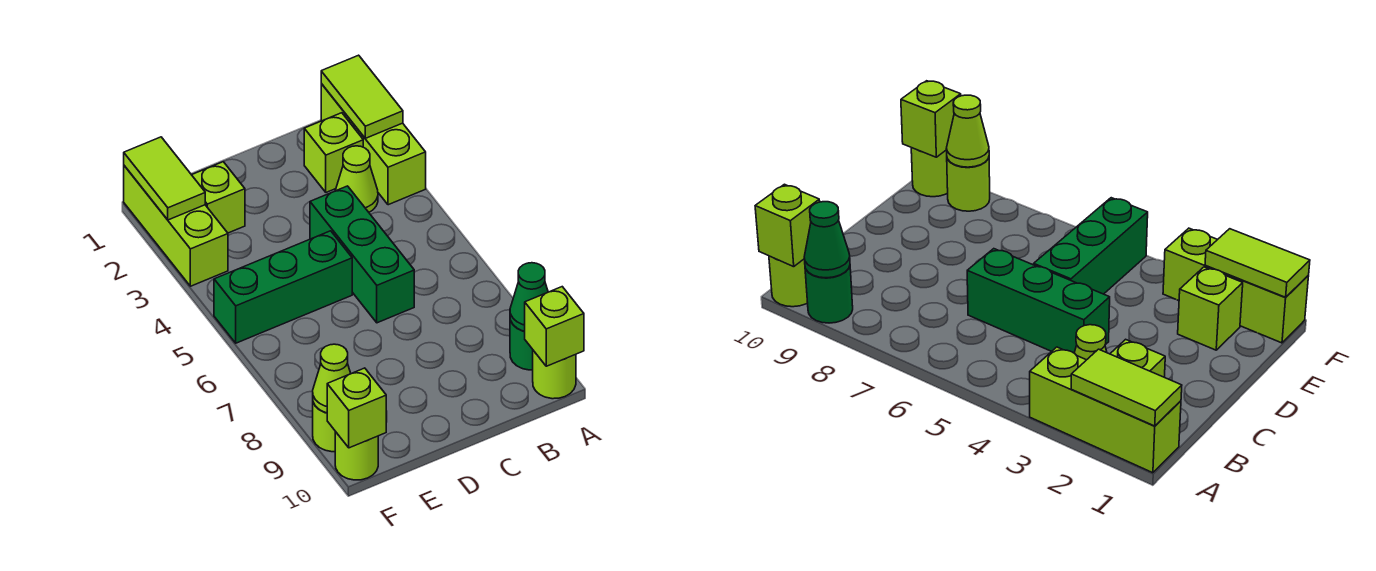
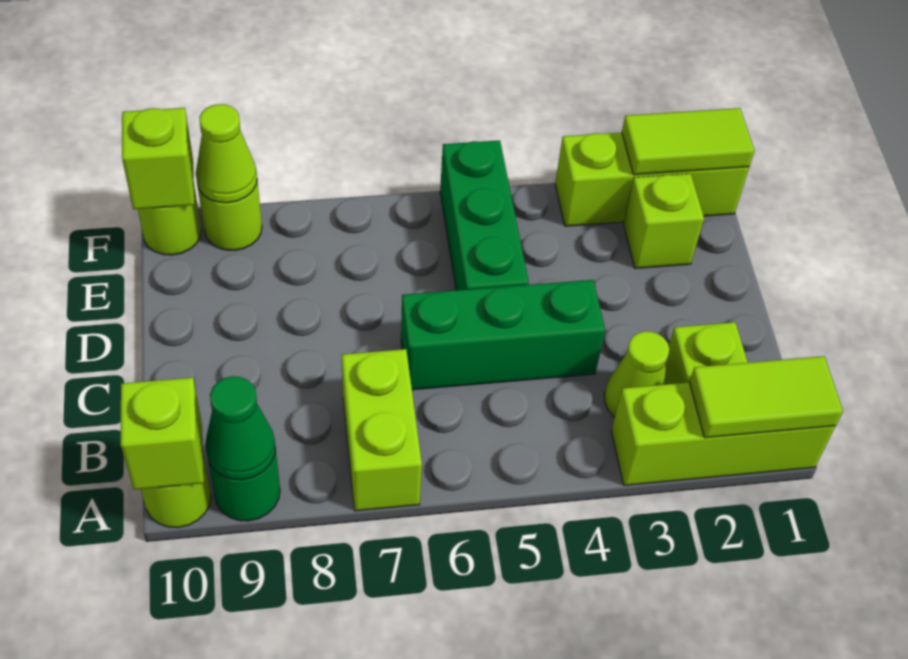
none -> lime brick A7:B7 level 1

